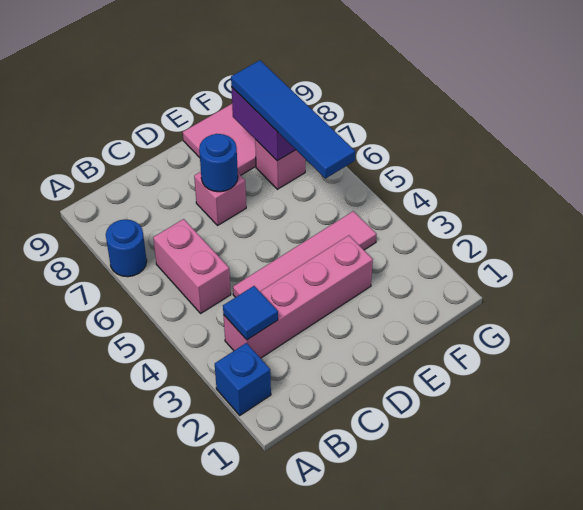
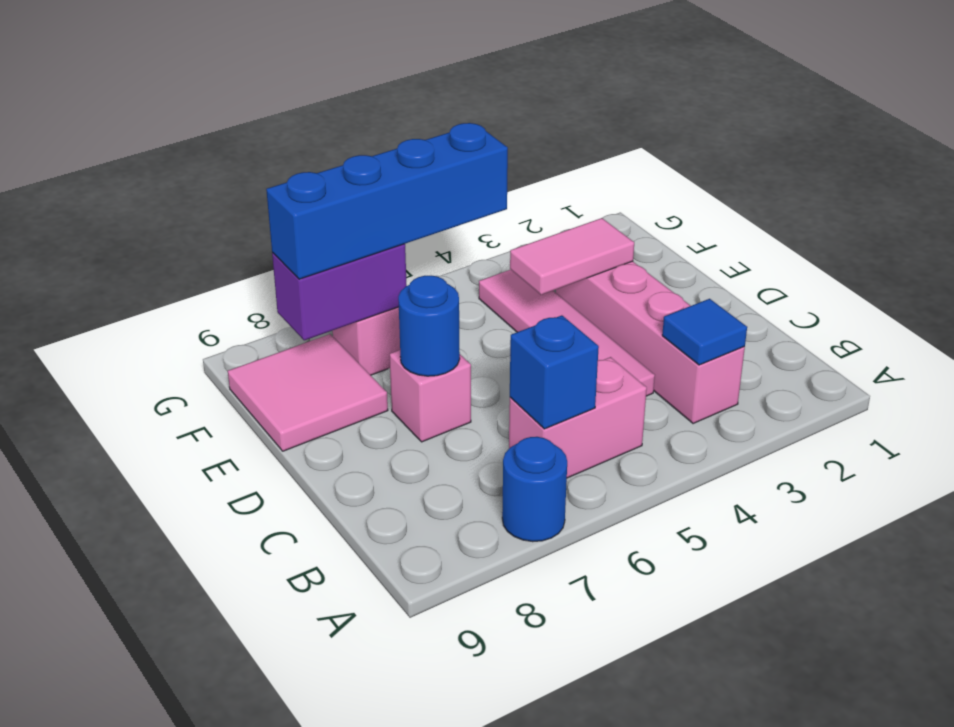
blue brick A2 level 1 -> blue brick B6 level 2
none -> pink tile E3:E4 level 2
blue tile F5:F8 level 3 -> blue brick F5:F8 level 3

